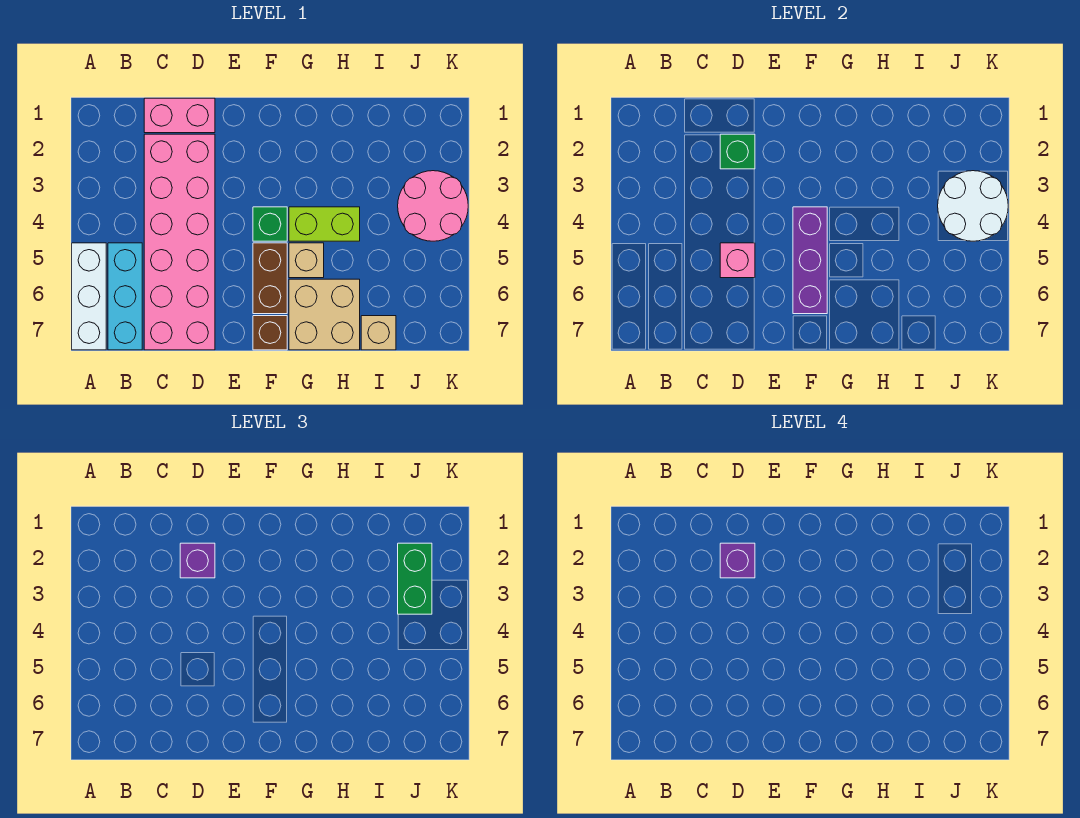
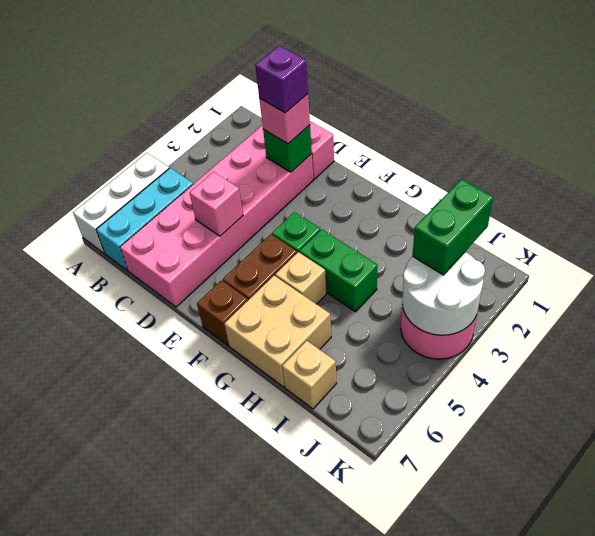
purple brick D2 level 3 -> pink brick D2 level 3
purple brick F4:F6 level 2 -> none
lime brick G4:H4 level 1 -> green brick G4:H4 level 1

